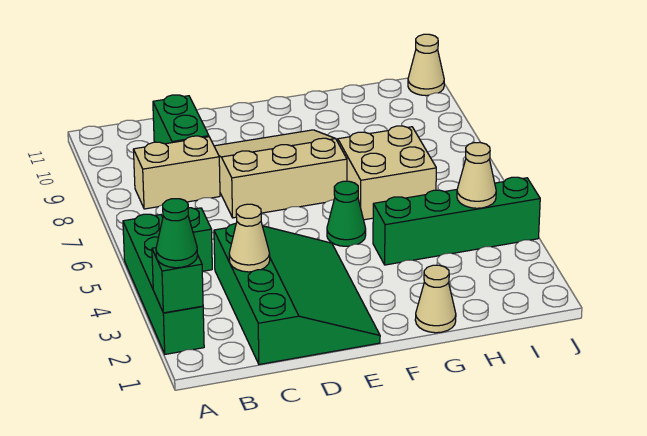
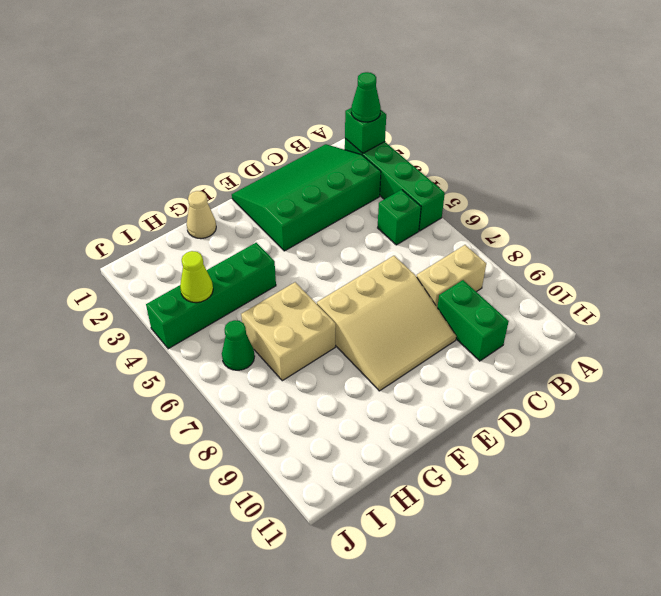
green slope C1:E4 level 1 top C -> green slope B1:E3 level 1 top 3
tan cone C3 level 2 -> none
green cone F5 level 1 -> green cone I6 level 1
tan cone I4 level 2 -> lime cone I4 level 2
tan cone J11 level 1 -> none

